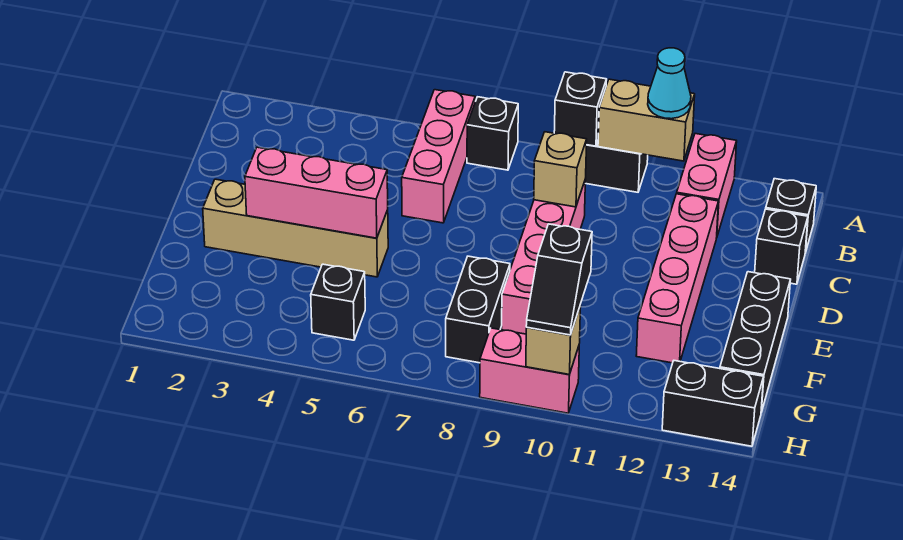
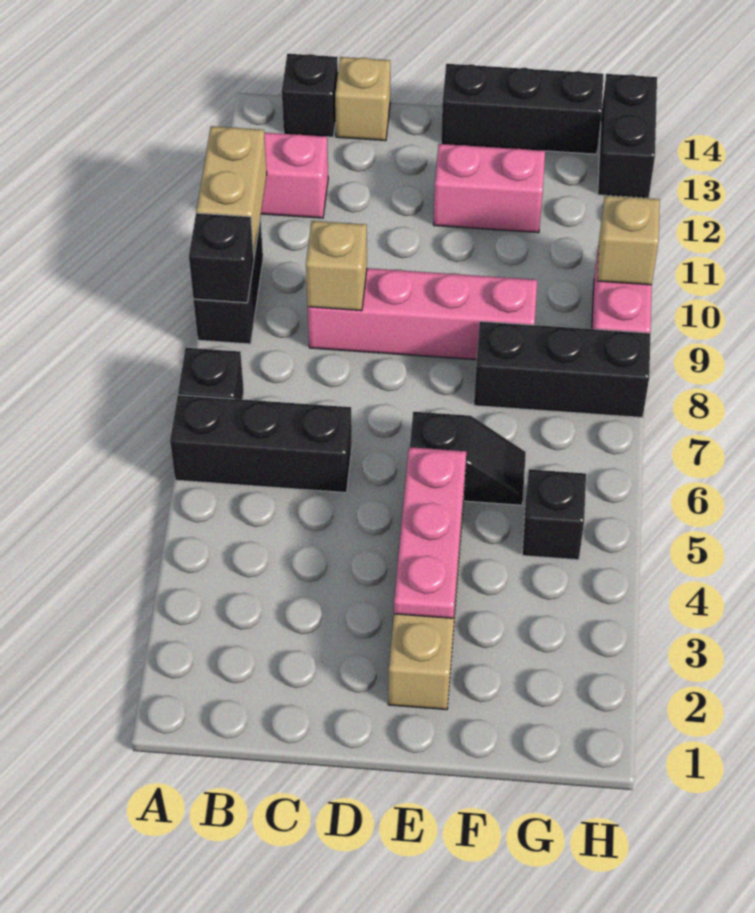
pink brick A6:C6 level 1 -> black brick A6:C6 level 1
cyan cone A11 level 3 -> none
pink brick C12:F12 level 1 -> pink brick E12:F12 level 1
black brick C14 level 1 -> tan brick C14 level 1
pink brick E3:E5 level 2 -> pink plate E3:E5 level 2
black brick F8:G8 level 1 -> black brick F8:H8 level 1
black slope G10:H10 level 3 top G -> black slope E6:F6 level 1 top E

